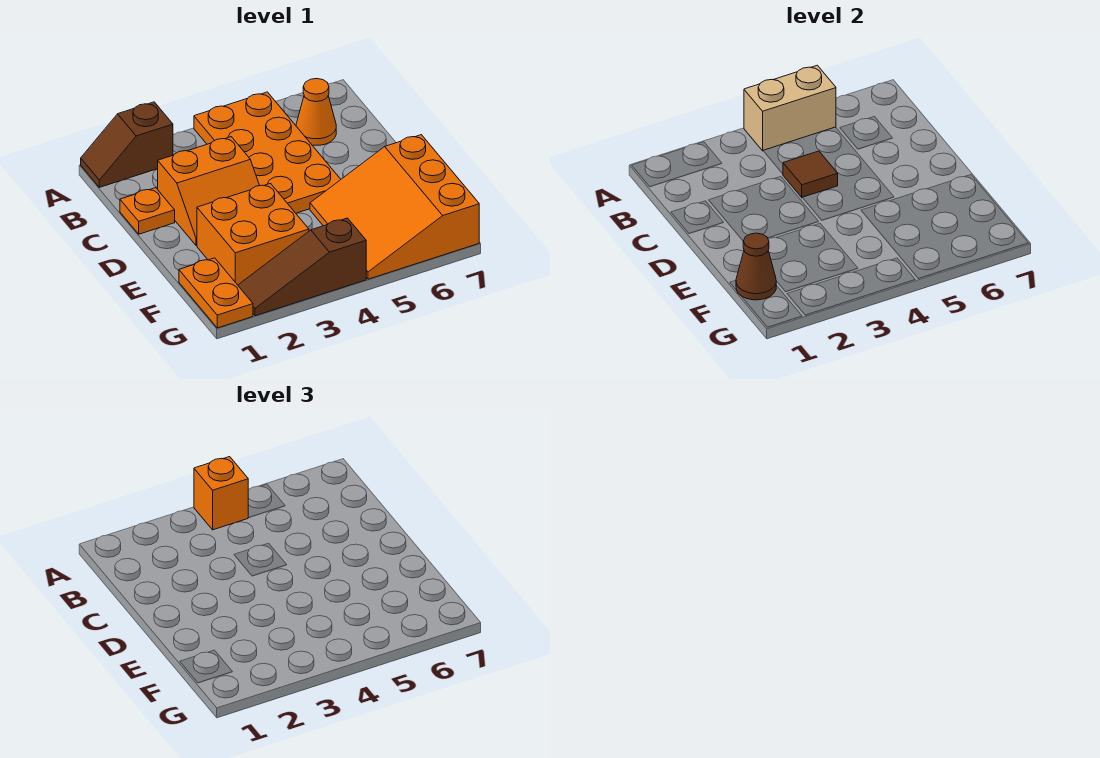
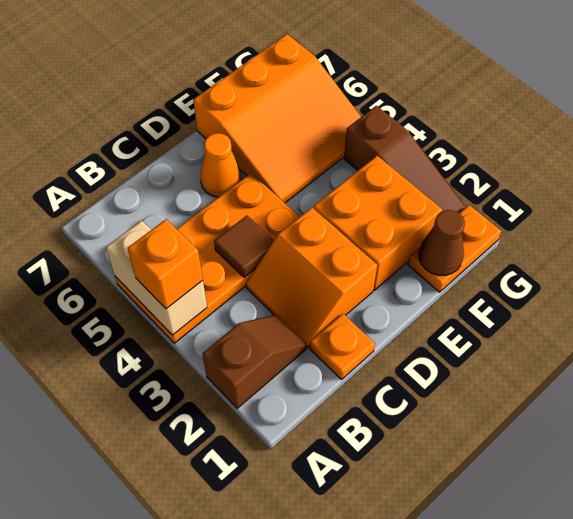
brown slope A1:A2 level 1 top 2 -> brown slope A2:B2 level 1 top A
orange cone B6 level 1 -> orange cone D6 level 1
orange slope C2:D3 level 1 top C -> orange slope C2:D3 level 1 top D

